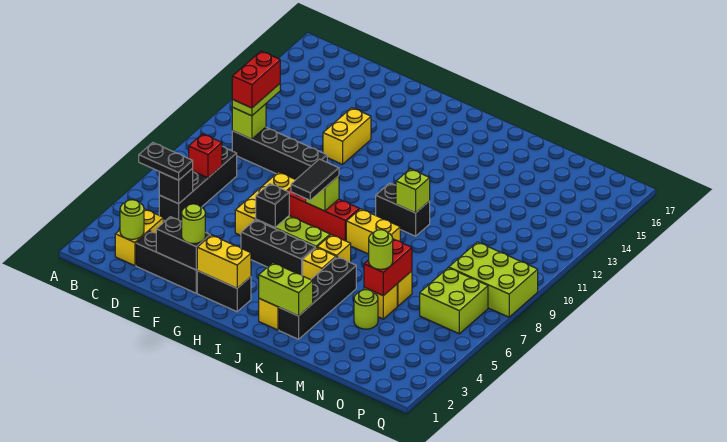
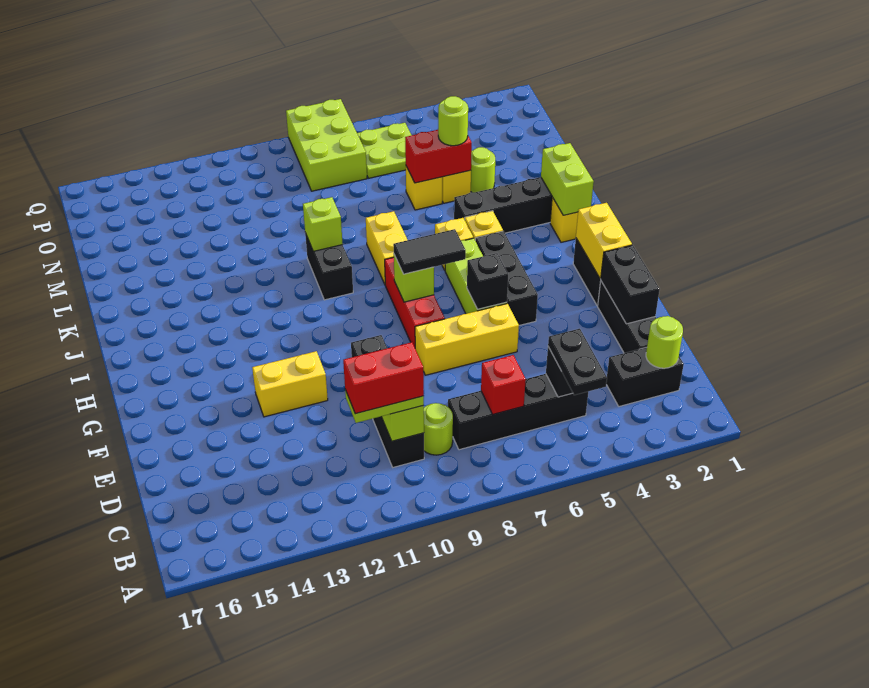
yellow brick C2:C3 level 1 -> black brick C2:C3 level 1
lime round brick F2 level 3 -> lime round brick C9 level 1
lime brick O6:P7 level 1 -> lime plate O6:P7 level 1

